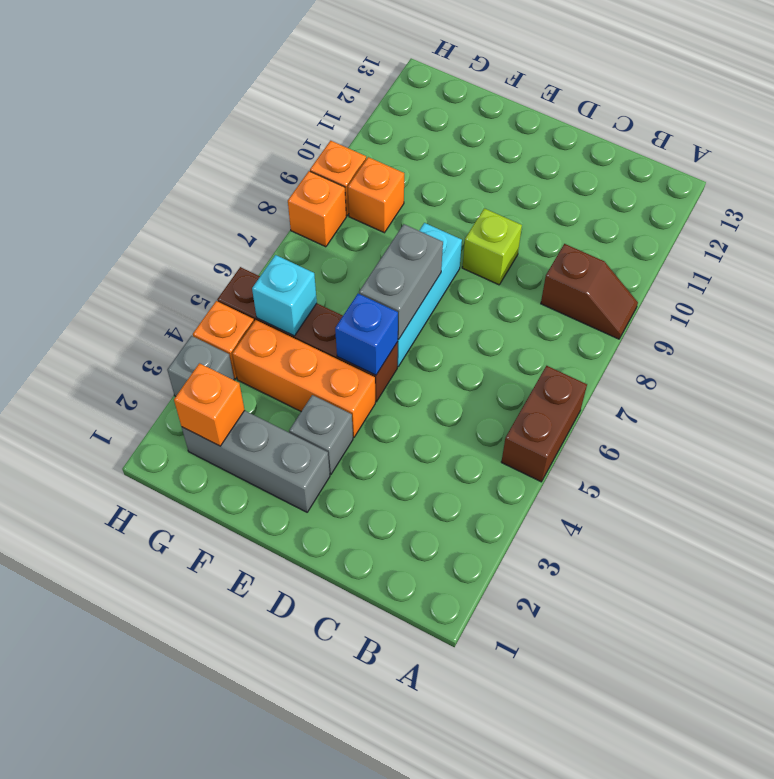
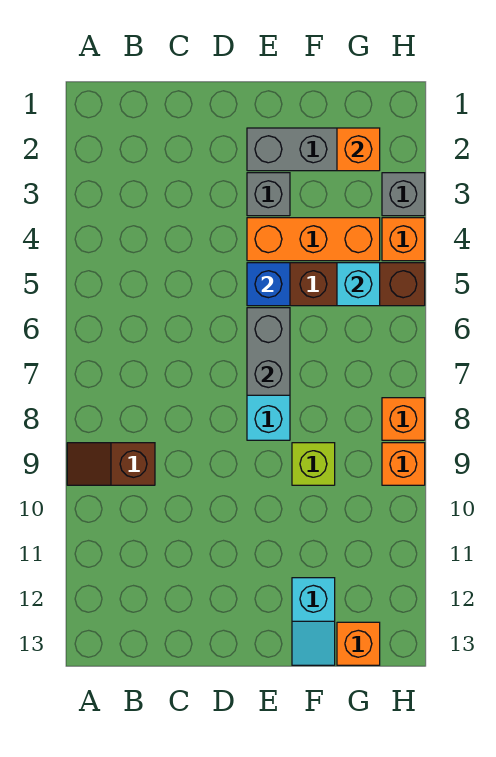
brown brick A5:A6 level 1 -> none
lime brick D9 level 1 -> lime brick F9 level 1
none -> cyan slope F12:F13 level 1 top 12
orange brick G9 level 1 -> orange brick G13 level 1

